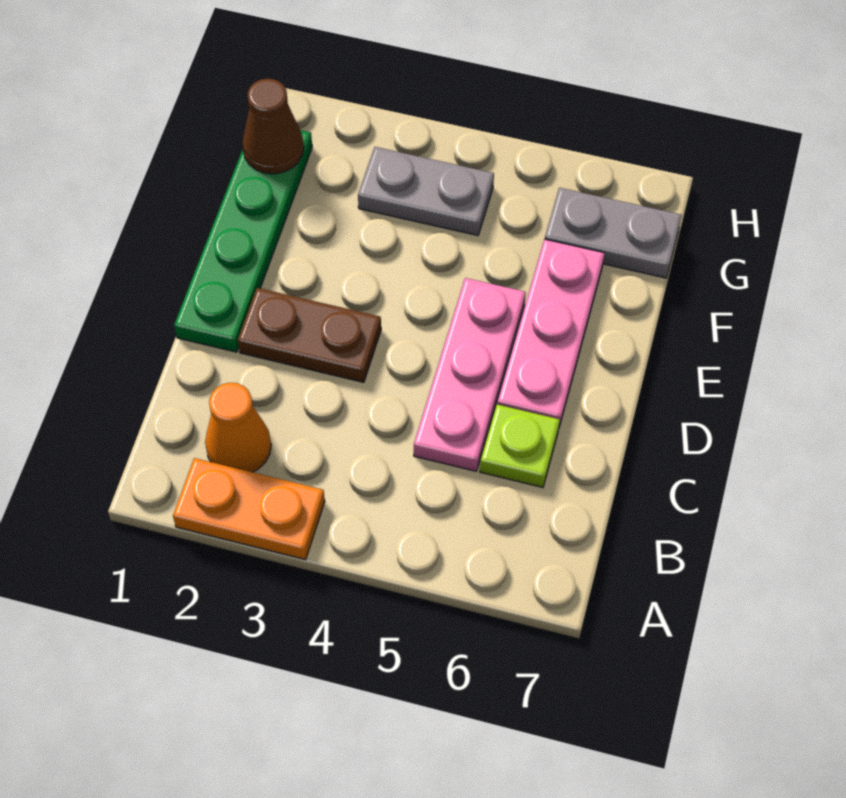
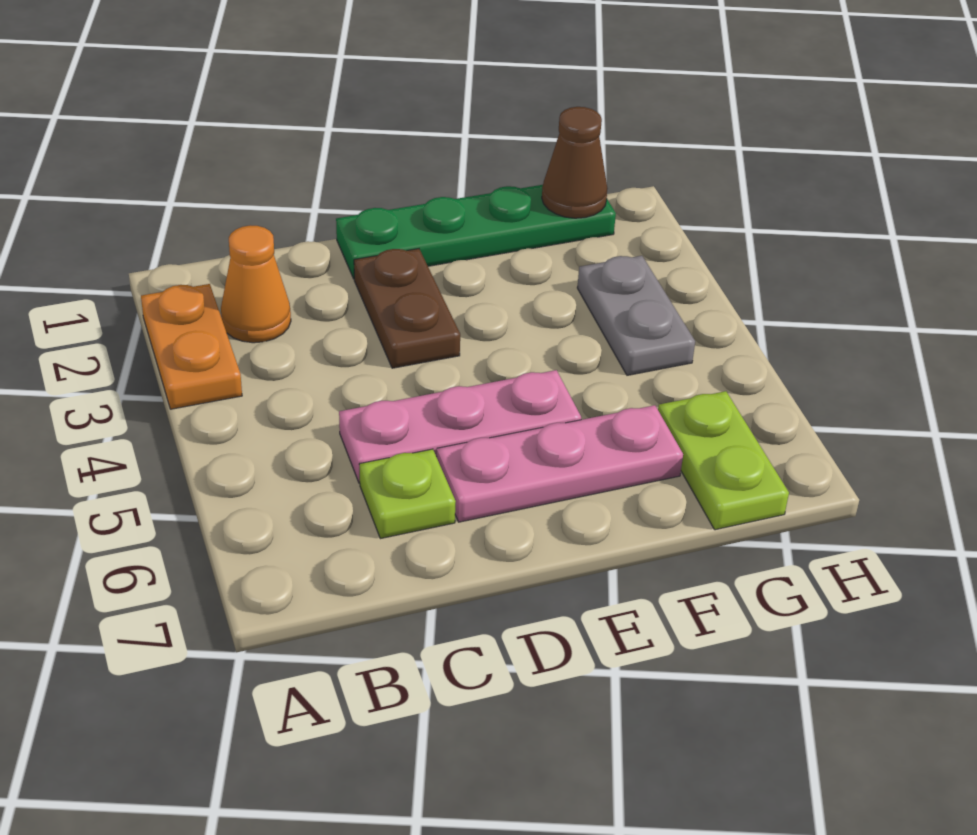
grey plate G6:G7 level 1 -> lime plate G6:G7 level 1

